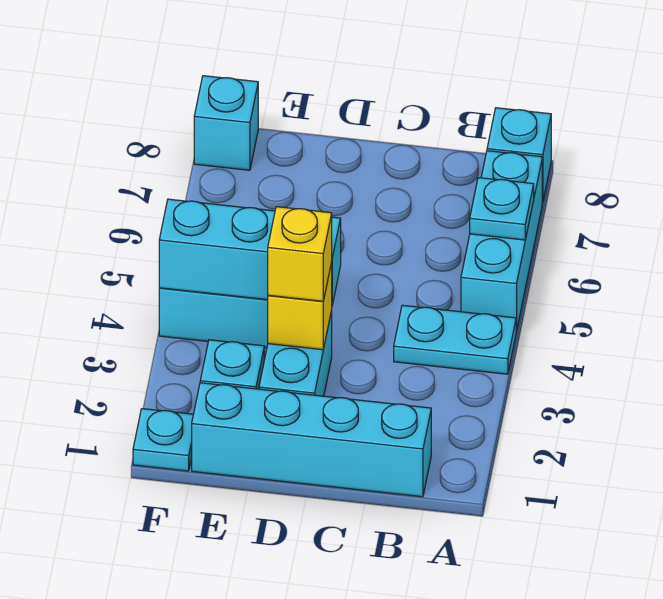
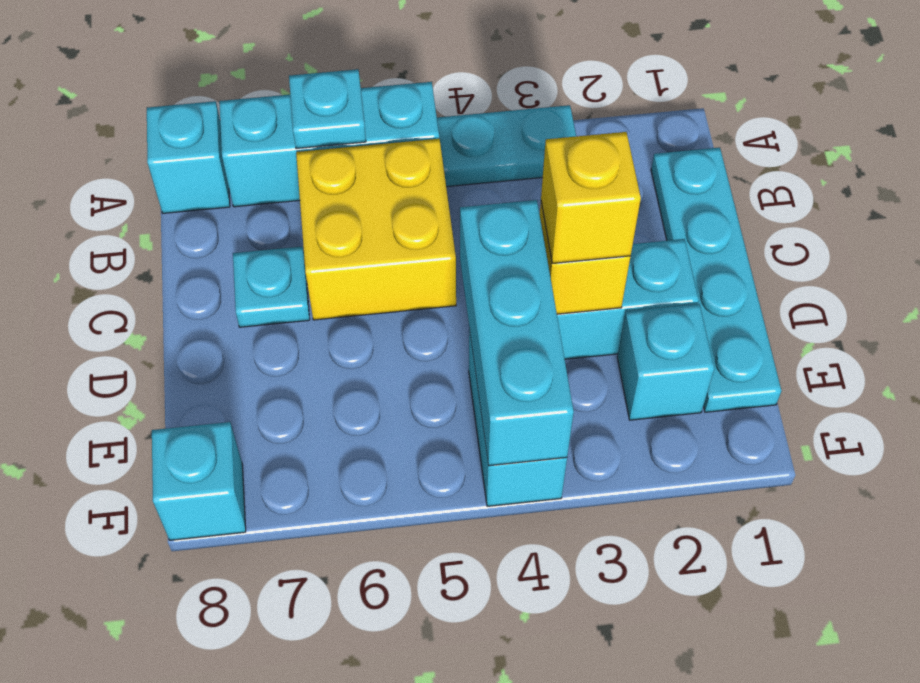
cyan plate A4:B4 level 1 -> cyan plate A3:A4 level 1
cyan brick B1:E1 level 1 -> cyan plate B1:E1 level 1
none -> yellow brick B5:C6 level 1
cyan plate F1 level 1 -> cyan plate C7 level 1

